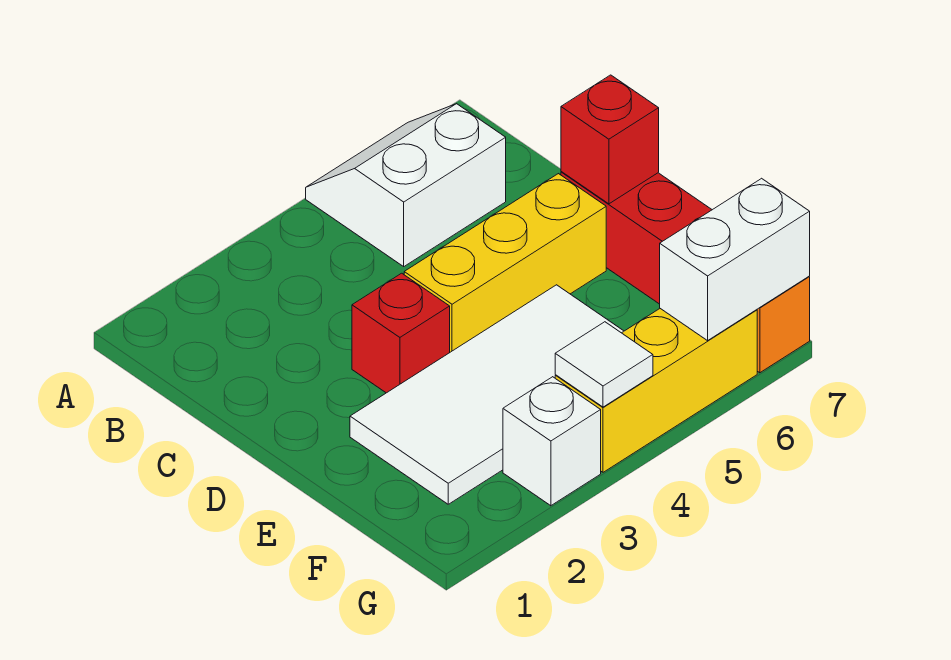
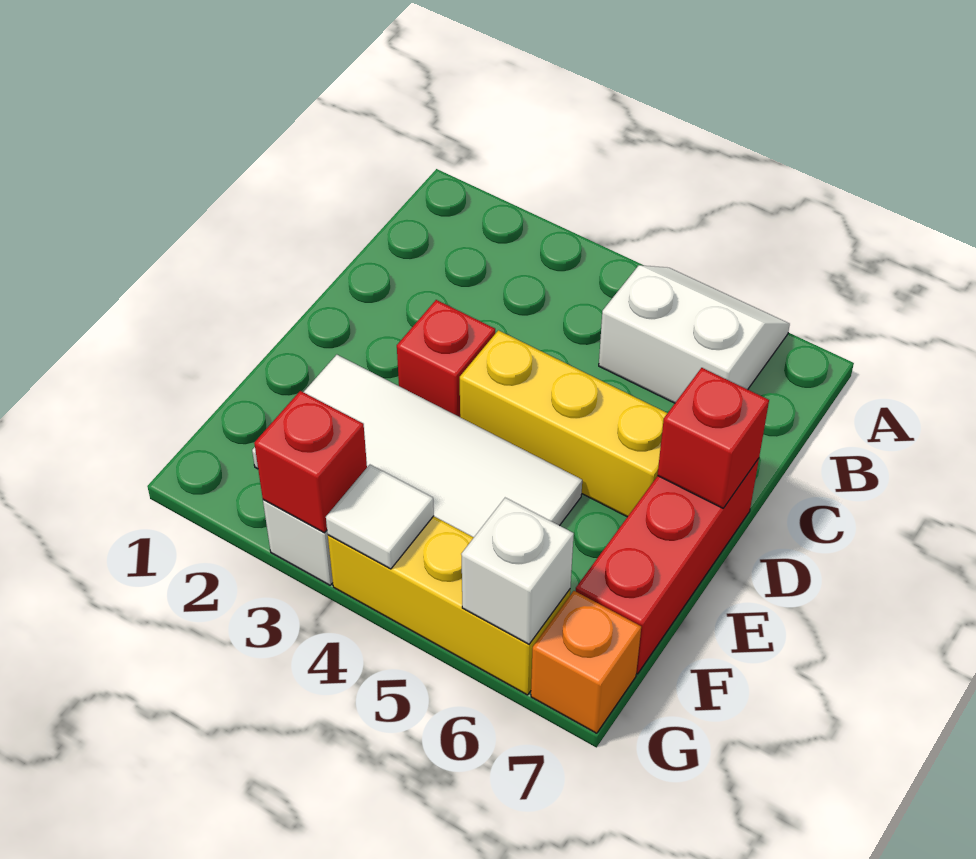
none -> red brick G3 level 2
white brick G6:G7 level 2 -> white brick G6 level 2

